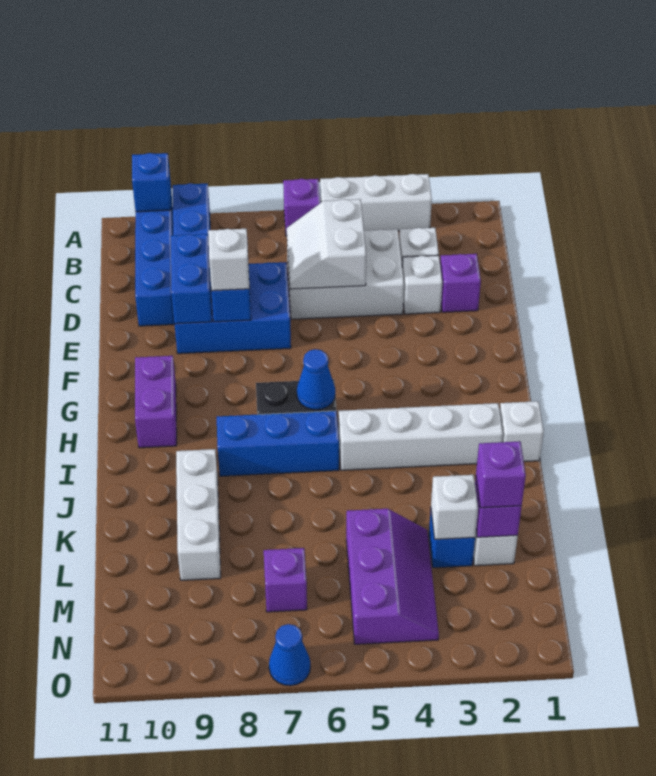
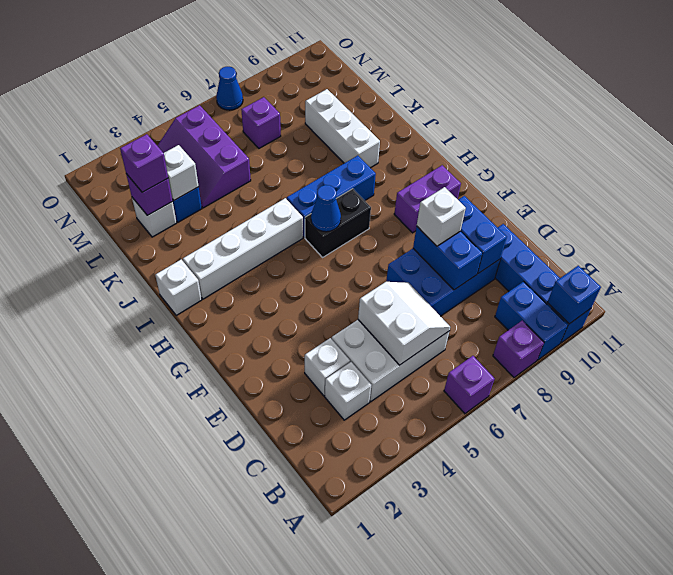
white brick A3:A5 level 1 -> none
purple brick D2 level 1 -> purple brick A8 level 1
purple brick G10:H10 level 1 -> purple brick G9:G10 level 1

